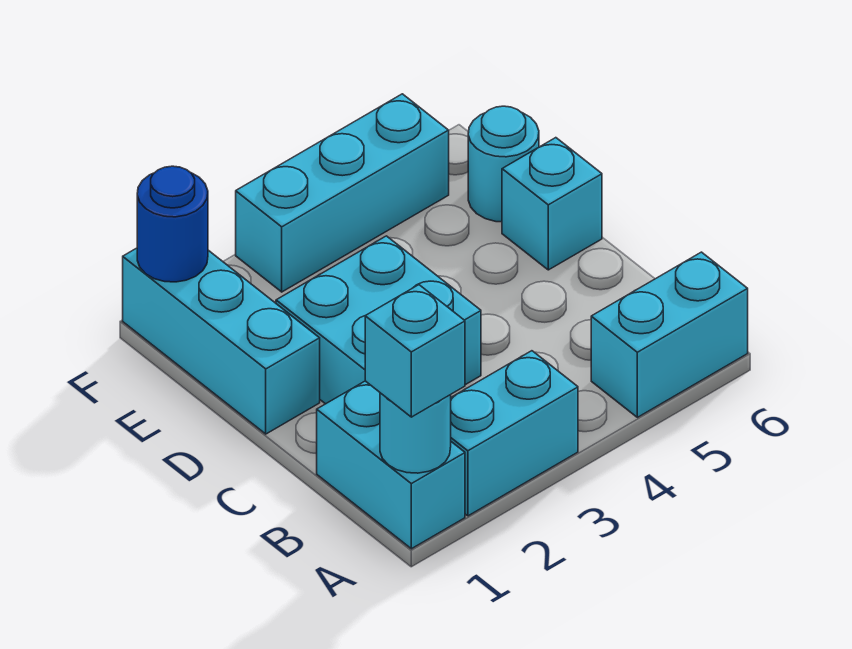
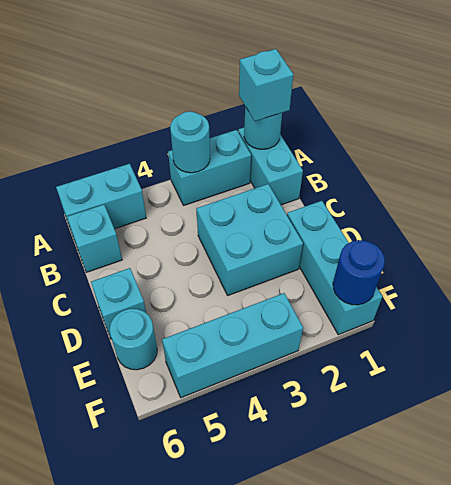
none -> cyan round brick A3 level 2
none -> cyan brick B6 level 1

